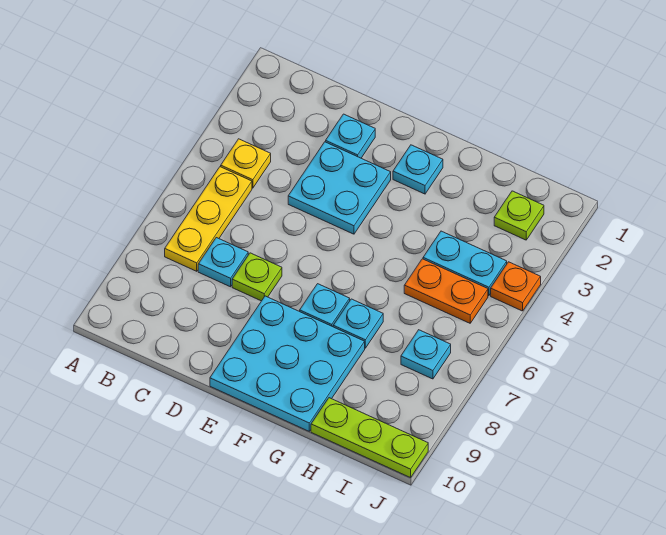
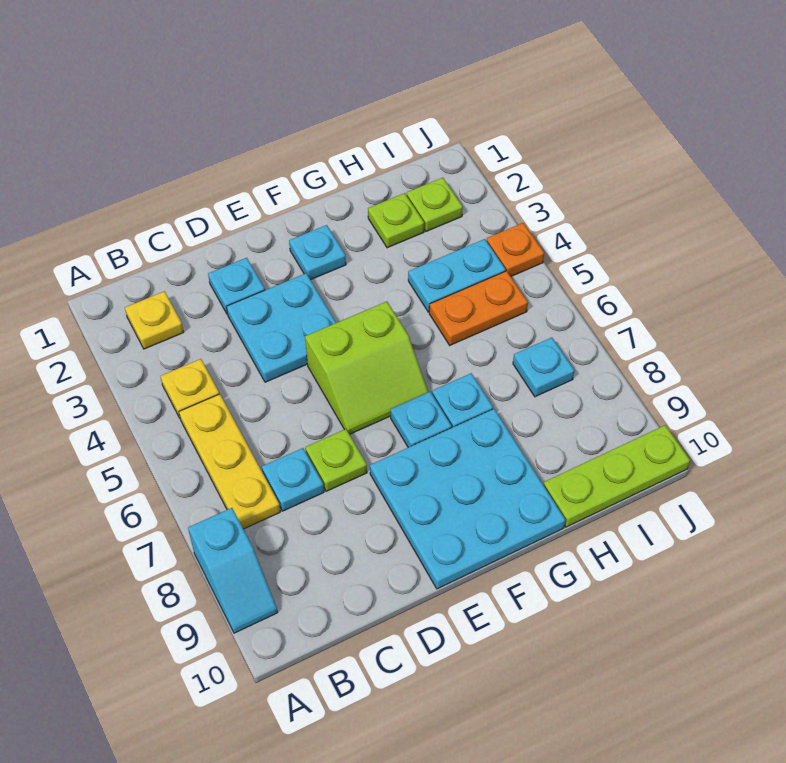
none -> cyan slope A8:A9 level 1 top 8
none -> yellow plate B2 level 1
none -> lime slope E5:F6 level 1 top 5
none -> lime plate H2 level 1

